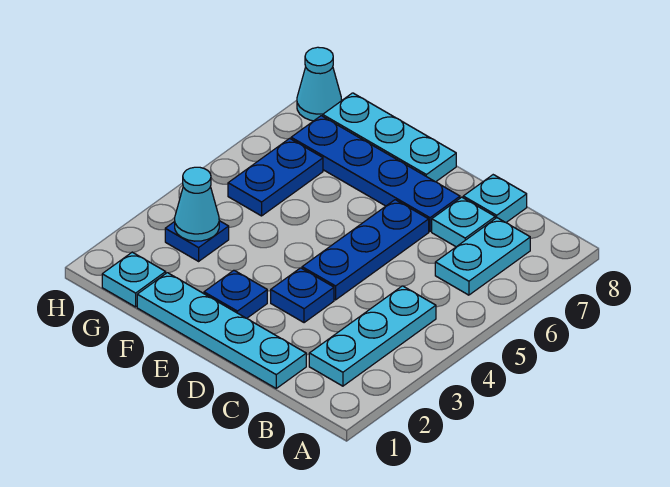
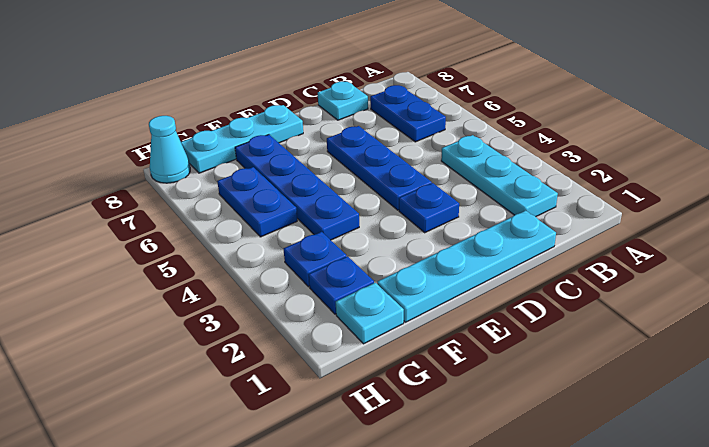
cyan plate B6:B7 level 1 -> blue plate B6:B7 level 1
cyan plate C7 level 1 -> none
blue plate D7:G7 level 1 -> blue plate F4:F7 level 1
blue plate E2 level 1 -> blue plate G2 level 1
cyan cone G3 level 2 -> none

